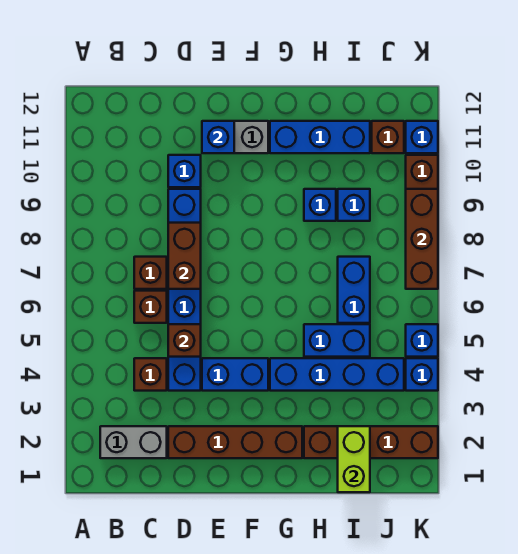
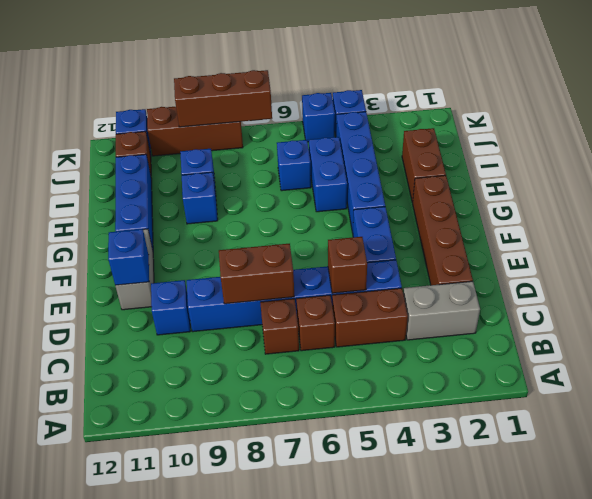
grey brick B2:C2 level 1 -> grey brick C2:C3 level 1
brown brick C4 level 1 -> brown brick C4:C5 level 1
brown brick H2:K2 level 1 -> brown brick H2:I2 level 1
lime brick I1:I2 level 2 -> none
blue brick I6:I7 level 1 -> blue brick I6 level 1

